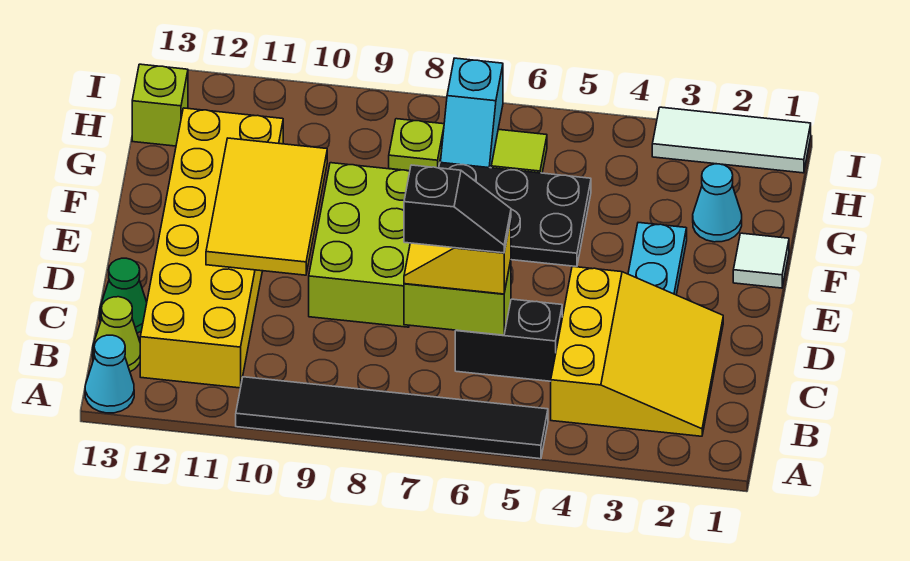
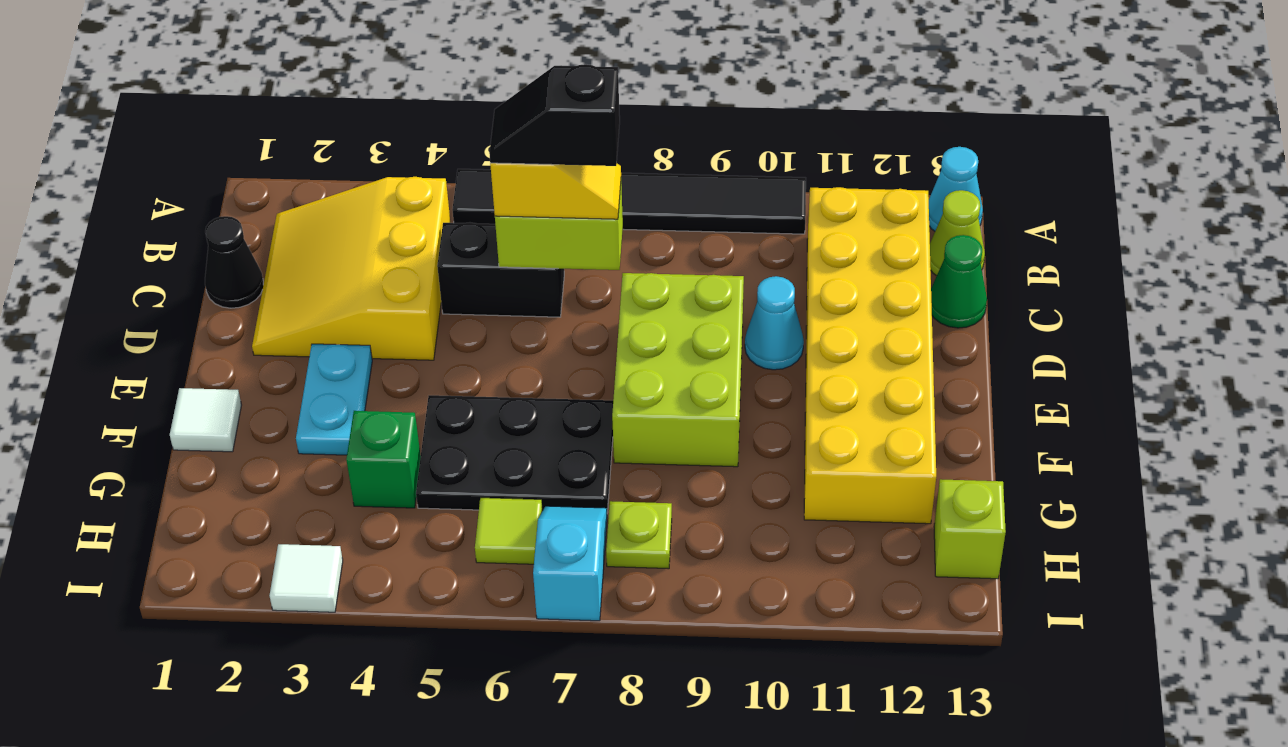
none -> black cone C1 level 1
yellow tile D10:F11 level 2 -> none
cyan cone G2 level 1 -> cyan cone D10 level 1
none -> green brick G4 level 1
white tile I1:I3 level 1 -> white tile I3 level 1

